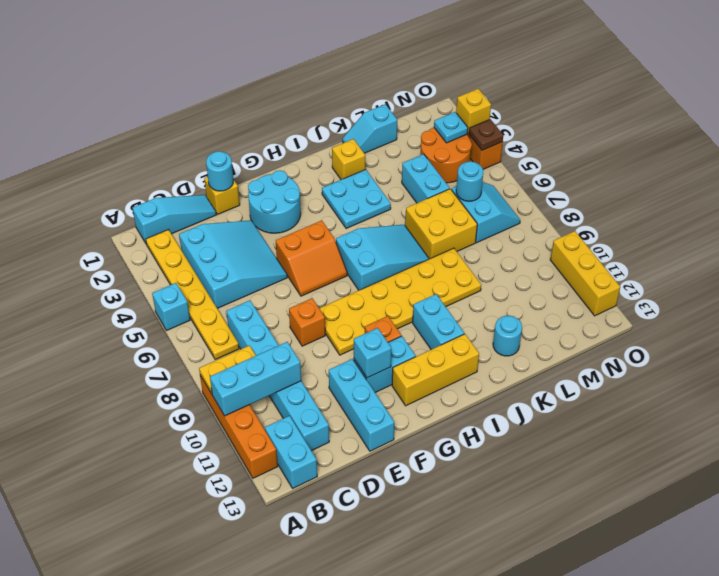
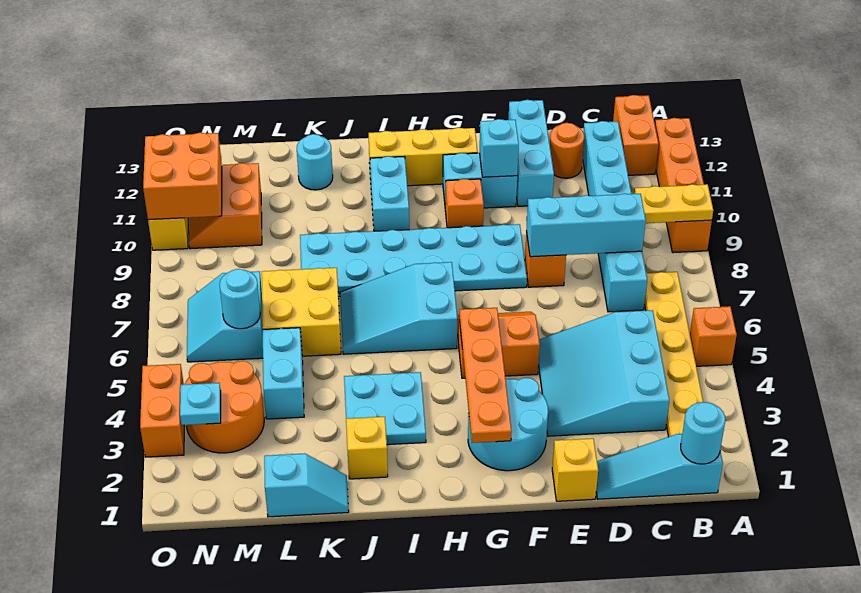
cyan brick A5 level 1 -> orange brick A5 level 1
cyan brick A10:C10 level 2 -> cyan brick C8:E8 level 2
cyan brick B12:B13 level 1 -> orange brick B12:B13 level 1
none -> orange round brick D12 level 1
cyan round brick E1 level 2 -> cyan round brick B1 level 2
yellow plate F8:K9 level 1 -> cyan plate F8:K9 level 1
none -> orange plate G2:G5 level 2
none -> orange slope M10:N11 level 1 top M
none -> orange brick N10:O11 level 2
yellow brick O3 level 2 -> none
brown plate O4 level 2 -> none

